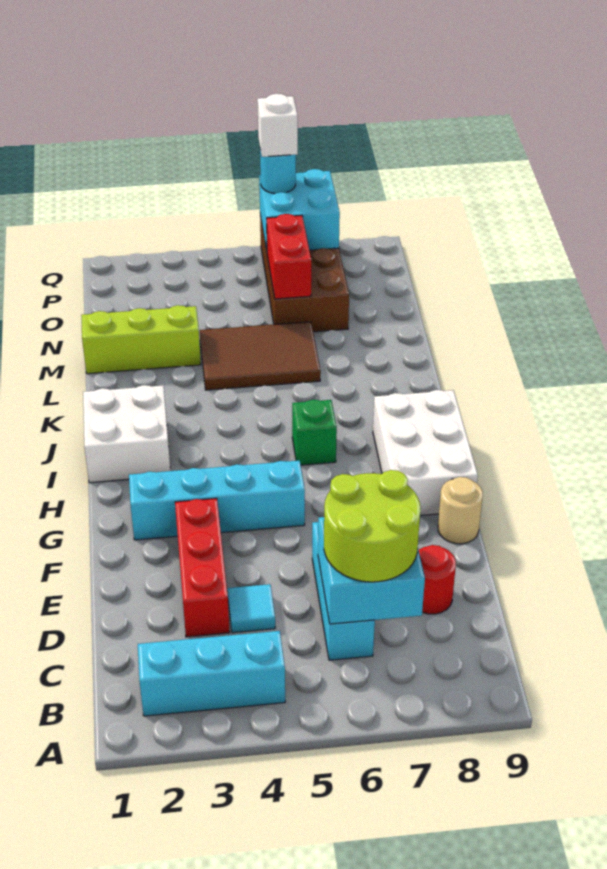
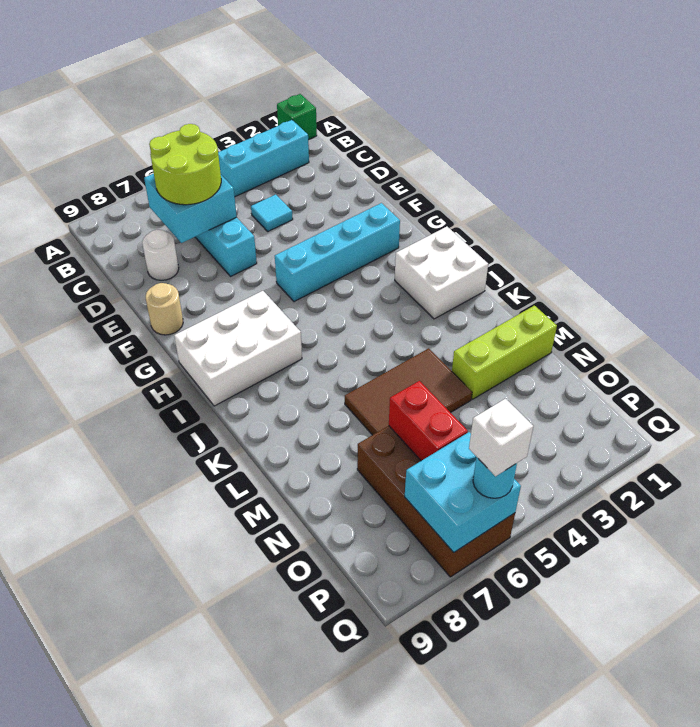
red brick D3:F3 level 1 -> none
red round brick D8 level 1 -> white round brick D8 level 1
white brick G8:I9 level 1 -> white brick H7:I9 level 1
green brick I6 level 1 -> green brick A1 level 1

